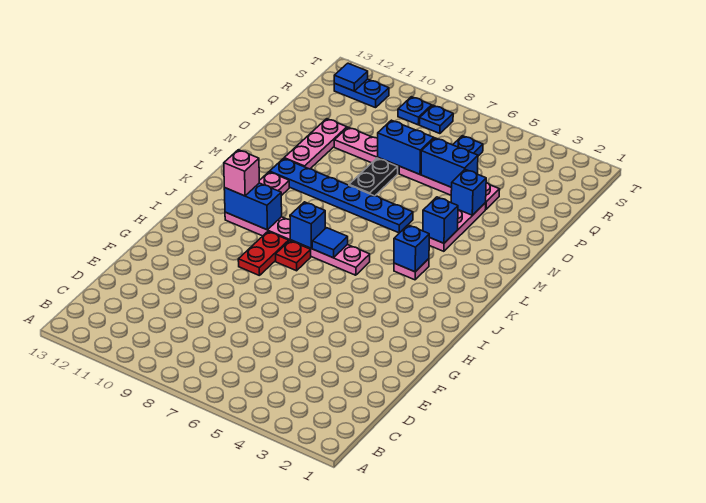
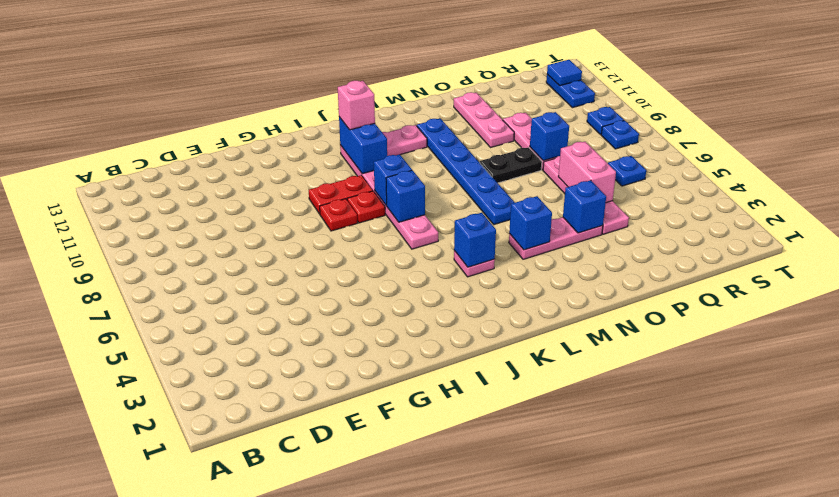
none -> red plate H8 level 1
blue tile J7 level 2 -> blue brick J7 level 2
pink plate N11:P11 level 1 -> pink plate O10:O12 level 1
blue brick P5:P6 level 2 -> pink brick P5:P6 level 2
blue brick P7:P8 level 2 -> blue brick P8 level 2

